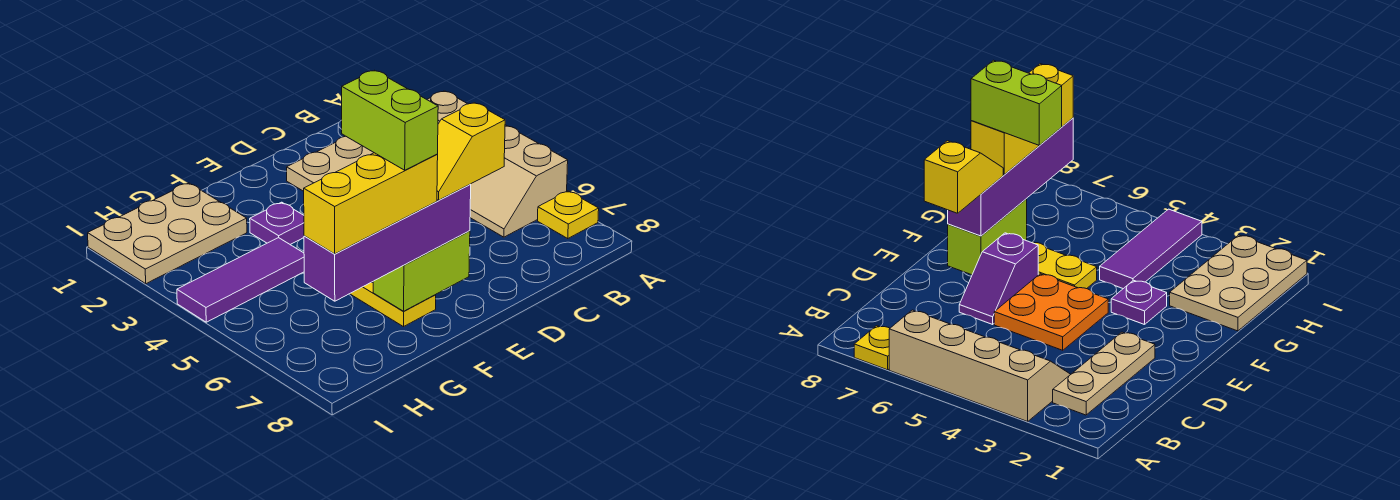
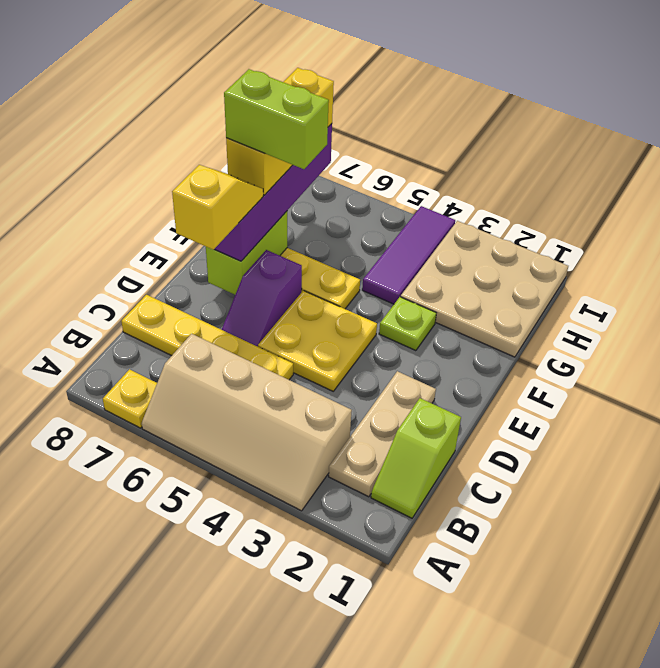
tan slope A3:B6 level 1 top A -> tan slope A3:B6 level 1 top B
none -> lime slope B1:C1 level 1 top C
none -> yellow plate C5:C8 level 1
orange plate D4:E5 level 1 -> yellow plate D4:E5 level 1
purple plate F3 level 1 -> lime plate F3 level 1
tan plate G1:I2 level 1 -> tan plate G1:I3 level 1

